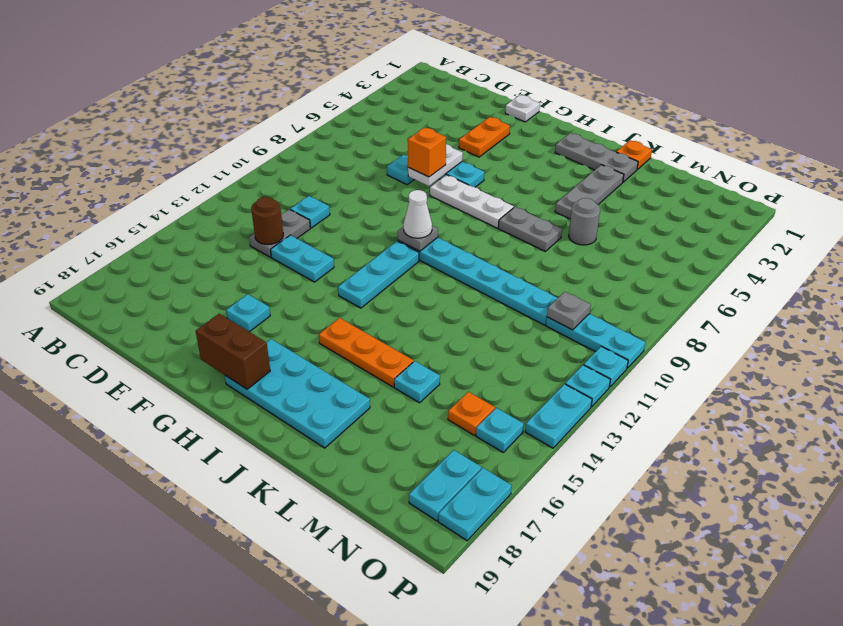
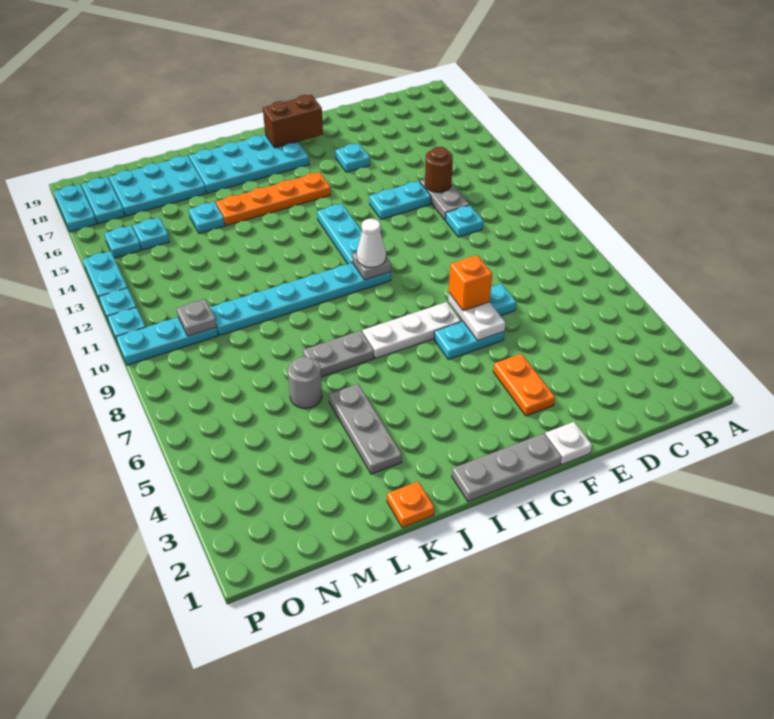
grey plate I2:K2 level 1 -> grey plate G1:I1 level 1
orange plate I15:K15 level 1 -> orange plate H15:K15 level 1
none -> cyan plate L17:N18 level 1
orange plate N15 level 1 -> cyan plate N15 level 1

